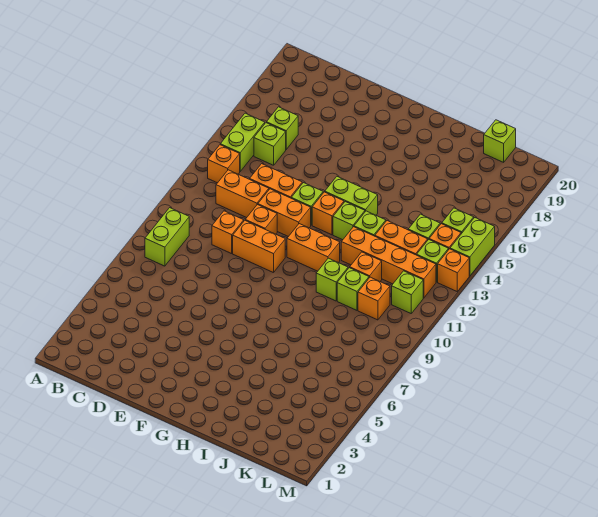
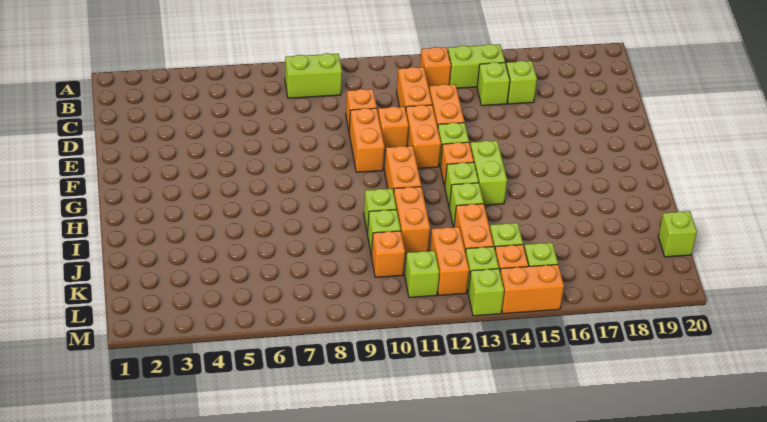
orange brick I12:L12 level 1 -> orange brick K12:L12 level 1
orange brick J11 level 1 -> orange brick I11:J11 level 1
orange brick M13 level 1 -> lime brick M13 level 1
lime brick M14:M15 level 1 -> orange brick M14:M15 level 1

